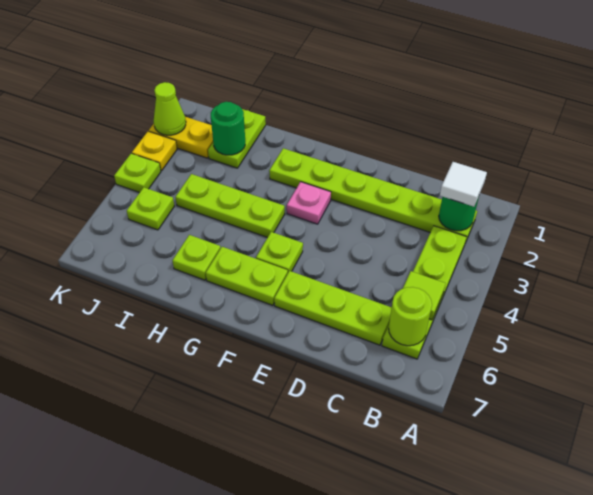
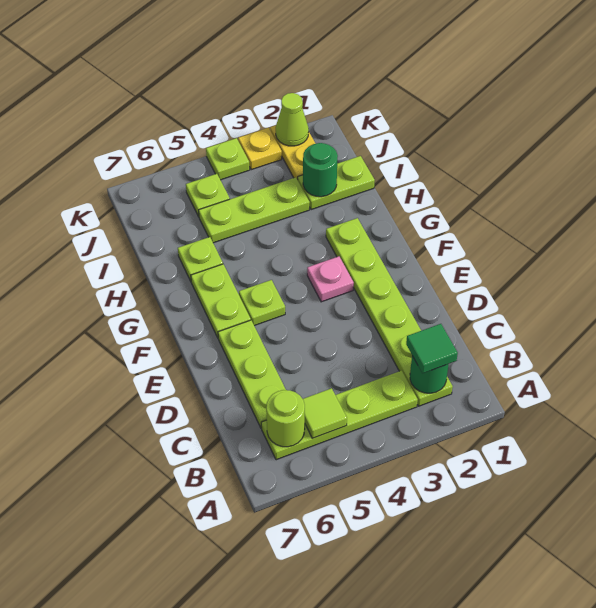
white tile B2 level 3 -> green tile B2 level 3
lime plate G4:I4 level 1 -> lime plate I3:I5 level 1

